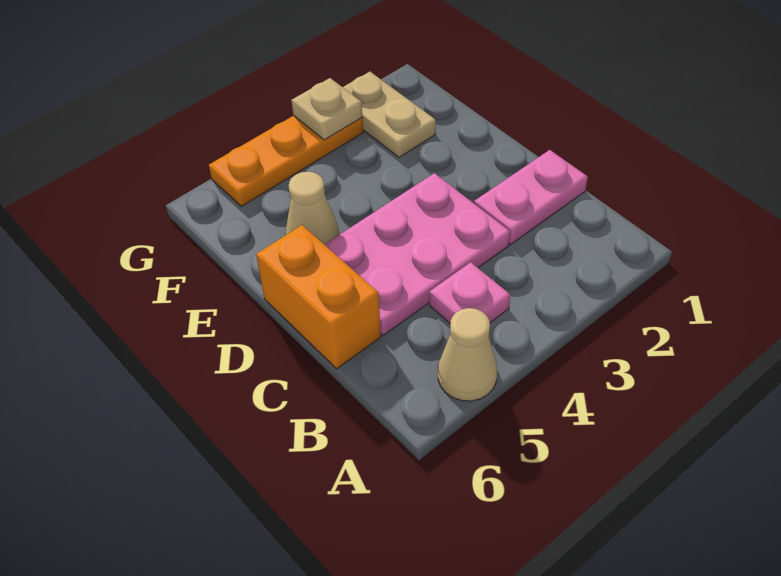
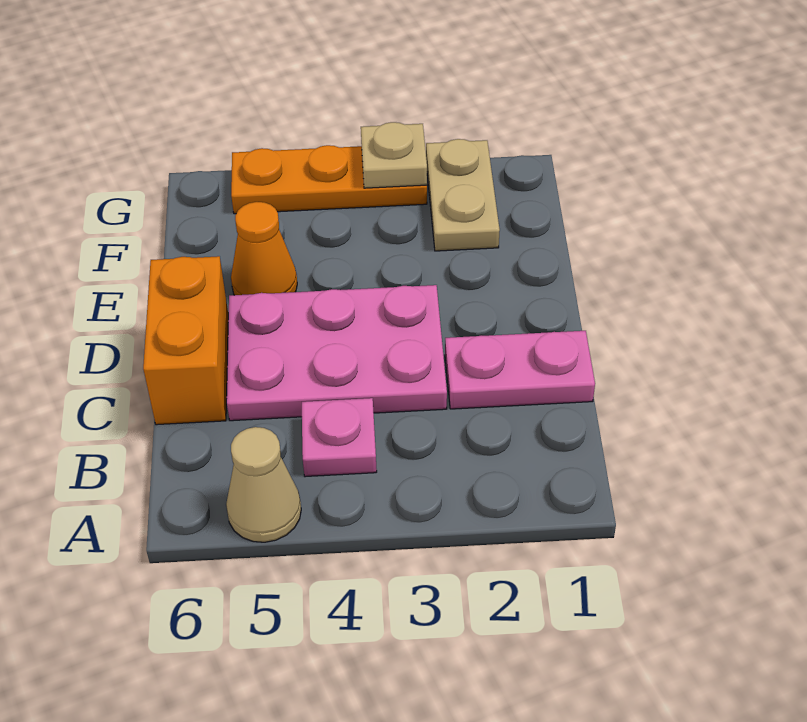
tan cone E5 level 1 -> orange cone E5 level 1

